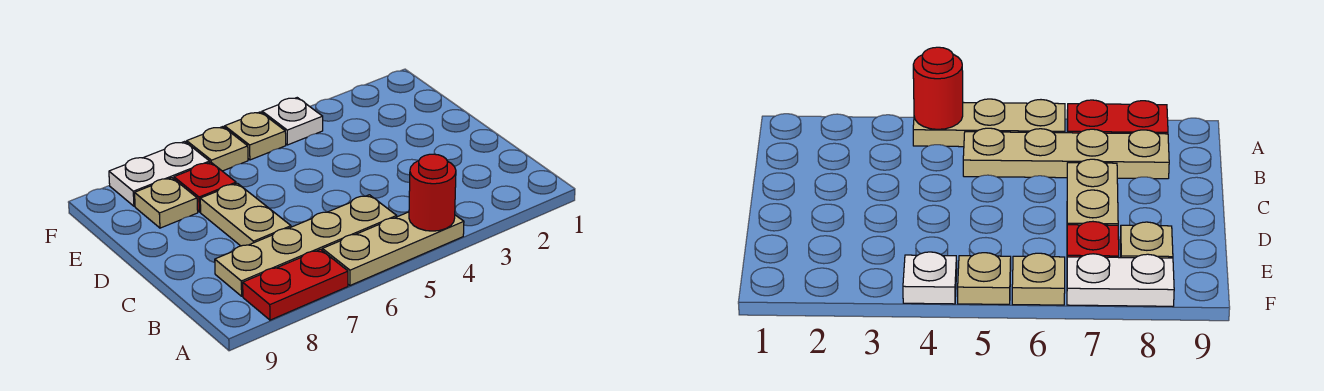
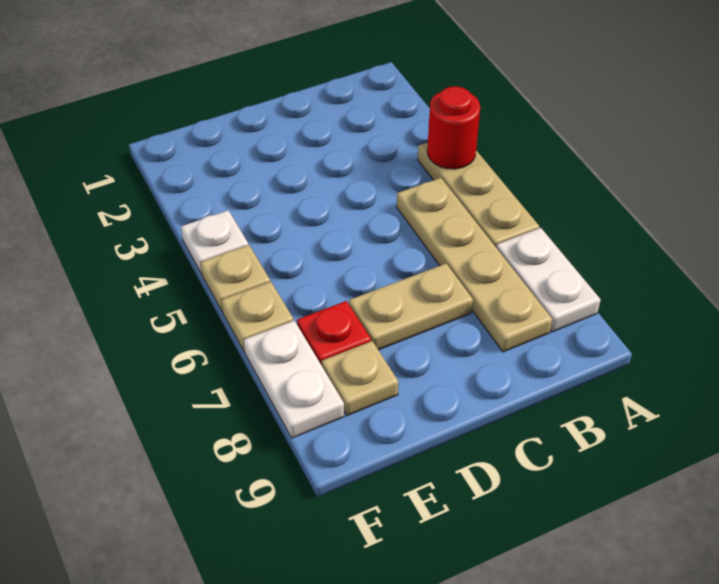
red plate A7:A8 level 1 -> white plate A7:A8 level 1

